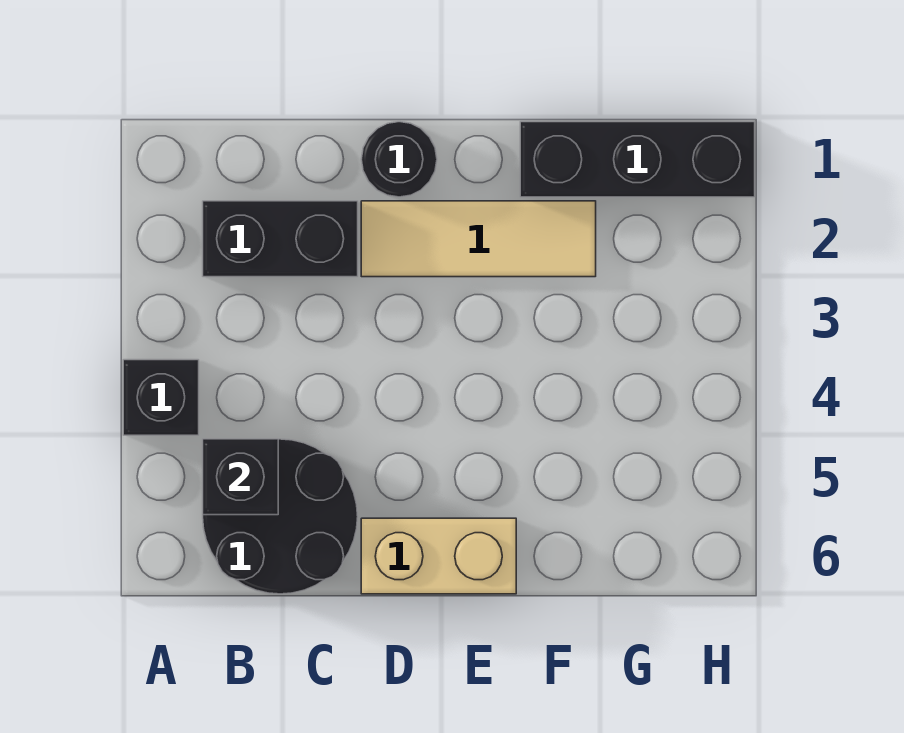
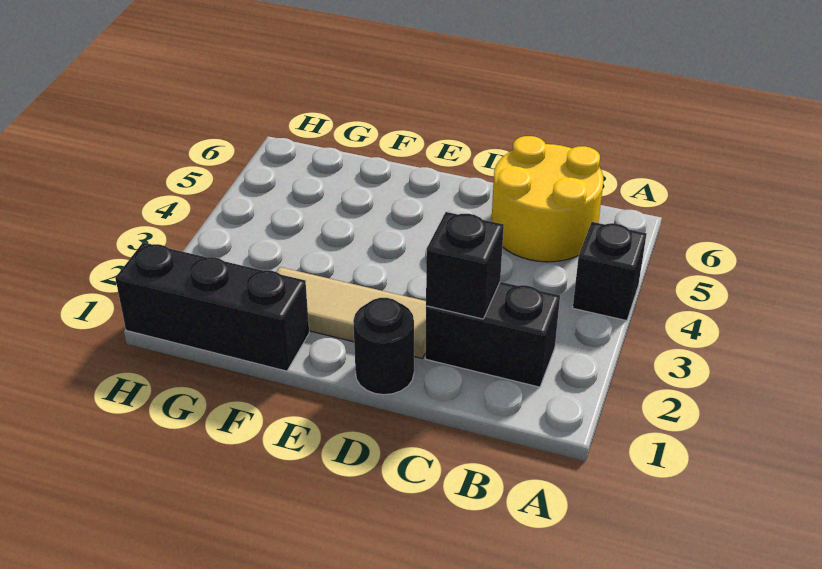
black round brick B5:C6 level 1 -> yellow round brick B5:C6 level 1
black brick B5 level 2 -> black brick C2 level 2
tan brick D6:E6 level 1 -> none

